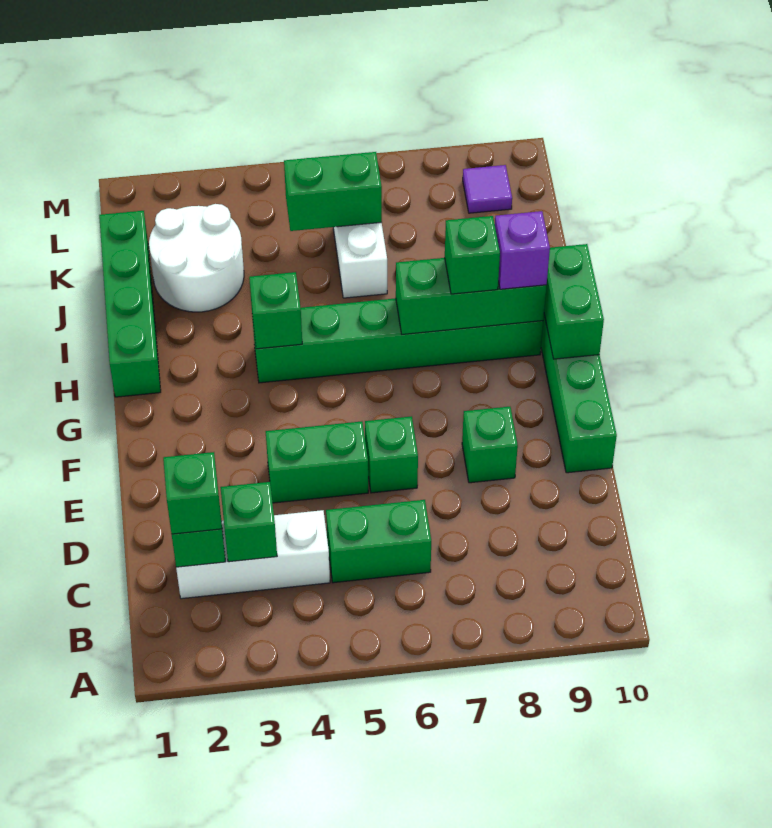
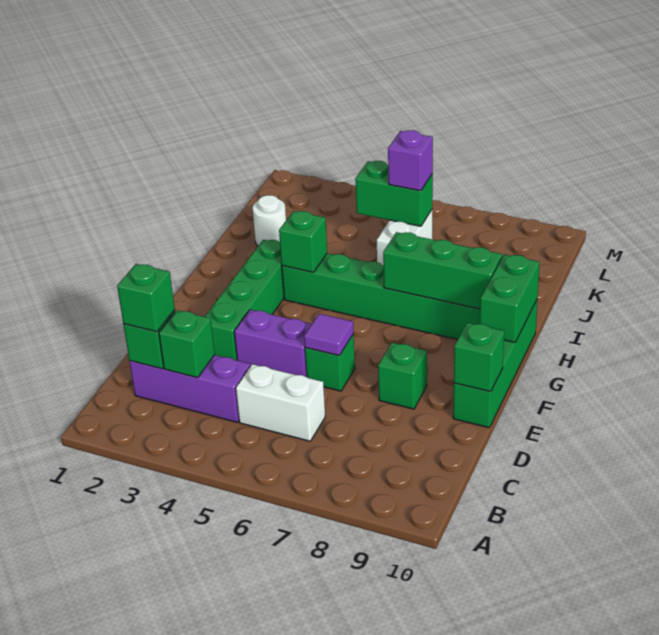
white brick C2:C4 level 1 -> purple brick C2:C4 level 1
green brick C5:C6 level 1 -> white brick C5:C6 level 1
green brick E4:E5 level 1 -> purple brick E4:E5 level 1
green brick H1:K1 level 1 -> green brick E3:H3 level 1
green brick H8 level 3 -> green brick E10 level 2
purple brick H9 level 3 -> purple brick K6 level 3
white round brick J2:K3 level 1 -> white round brick J2 level 1
purple tile L9 level 1 -> purple tile E6 level 2

